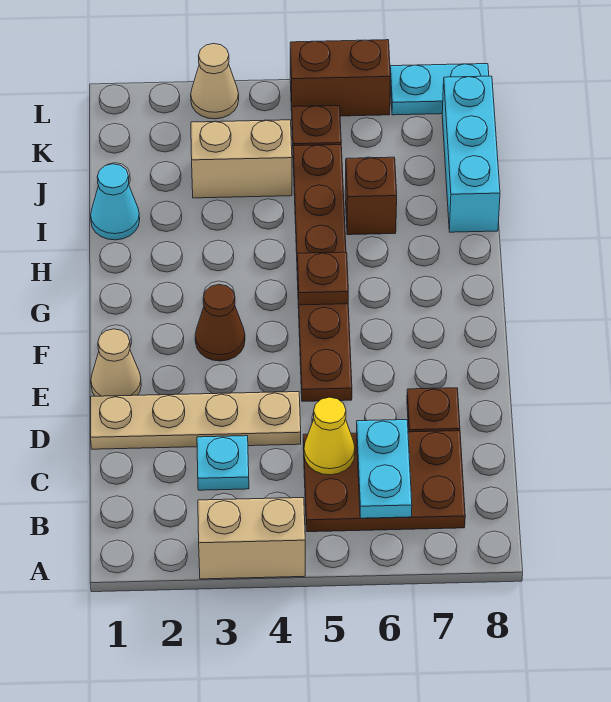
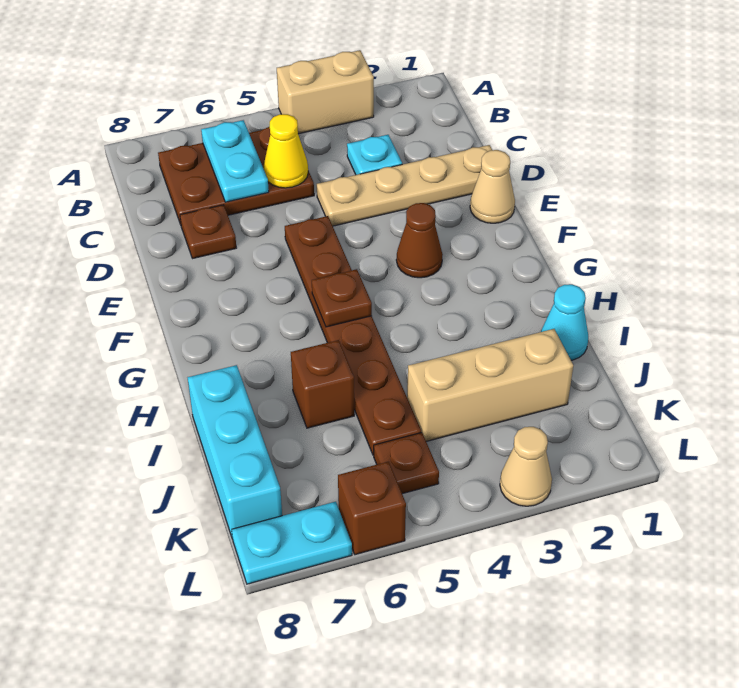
tan brick J3:J4 level 1 -> tan brick J2:J4 level 1
brown brick L5:L6 level 1 -> brown brick L6 level 1

